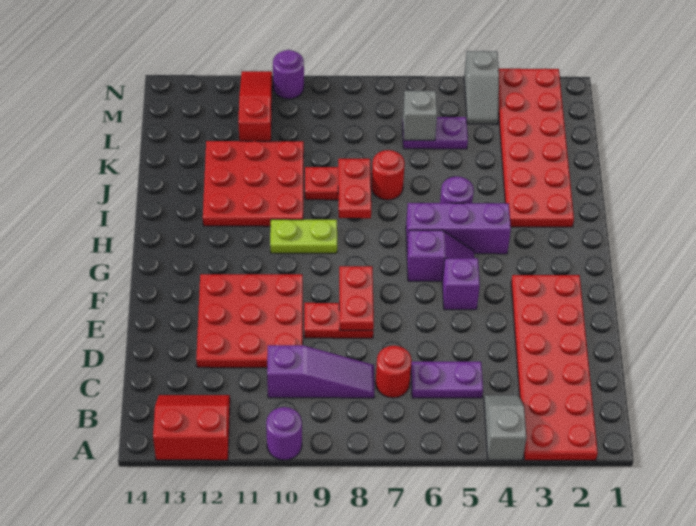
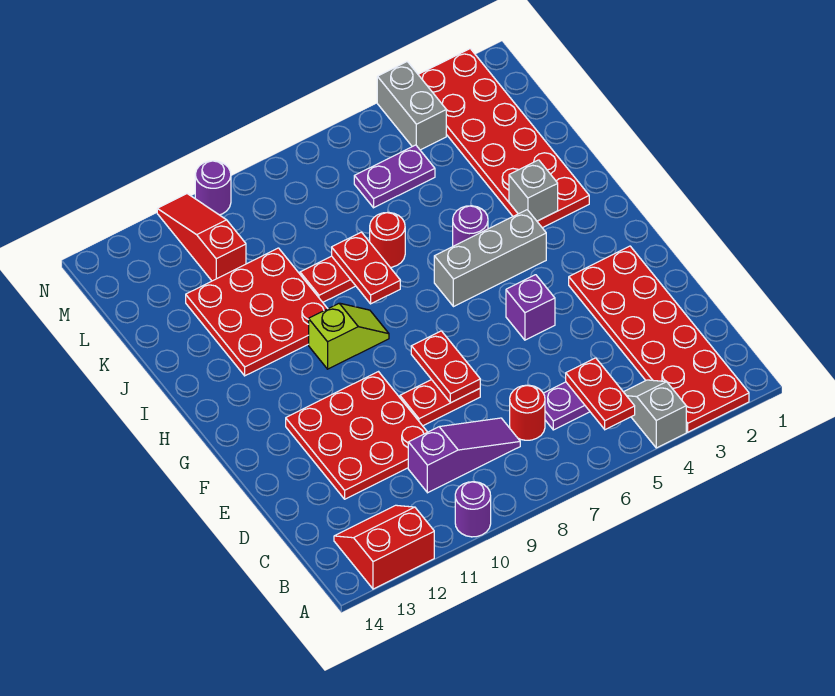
none -> red plate B5:C5 level 2
purple slope G5:G6 level 1 top 6 -> none
purple brick H4:H6 level 1 -> grey brick H4:H6 level 1
lime plate H9:H10 level 1 -> lime slope H9:H10 level 1 top 10
grey brick L6 level 2 -> grey brick I3 level 2
grey slope M4:N4 level 1 top N -> grey brick M4:N4 level 1

